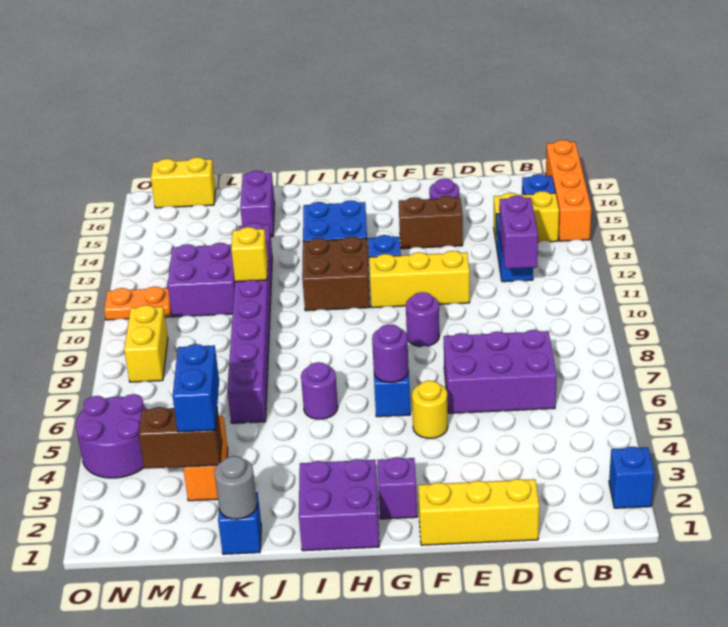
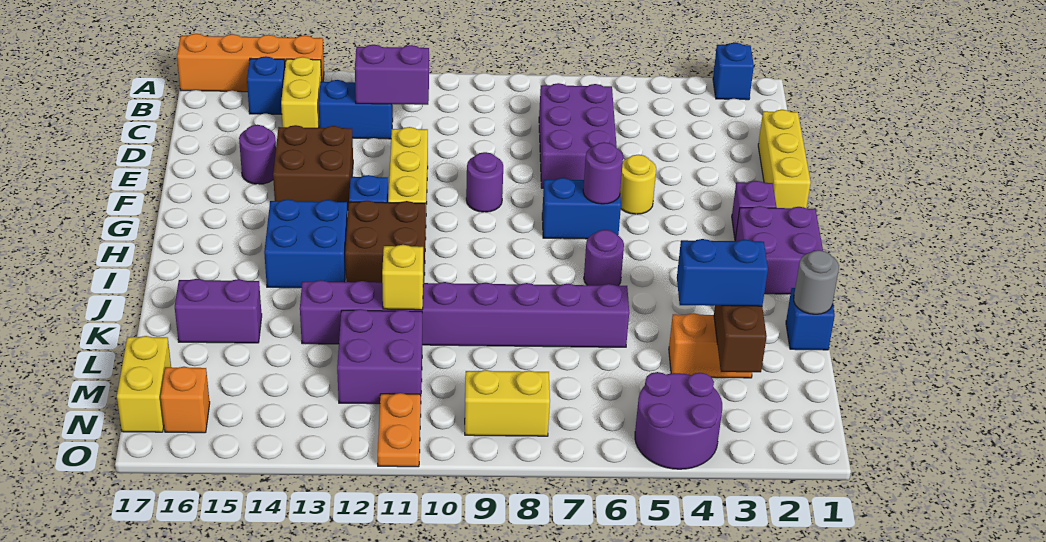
brown brick E14:F14 level 1 -> brown brick E13:F14 level 1
none -> orange brick N16 level 1

